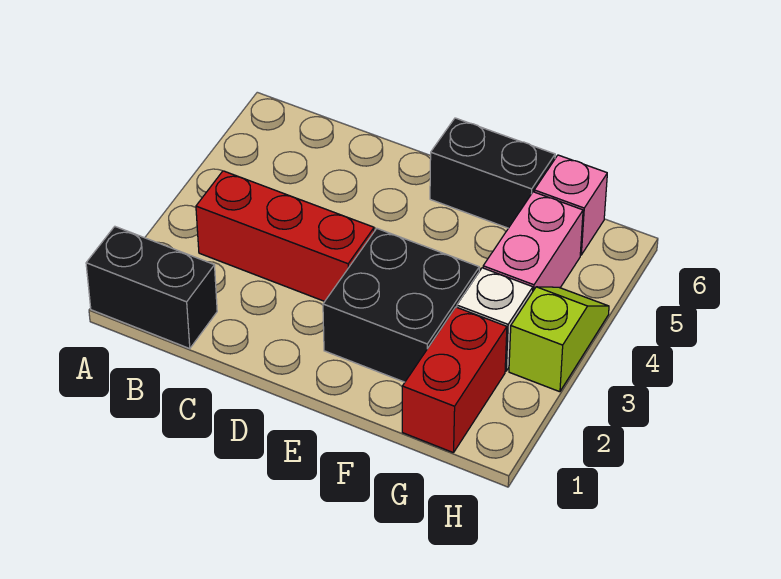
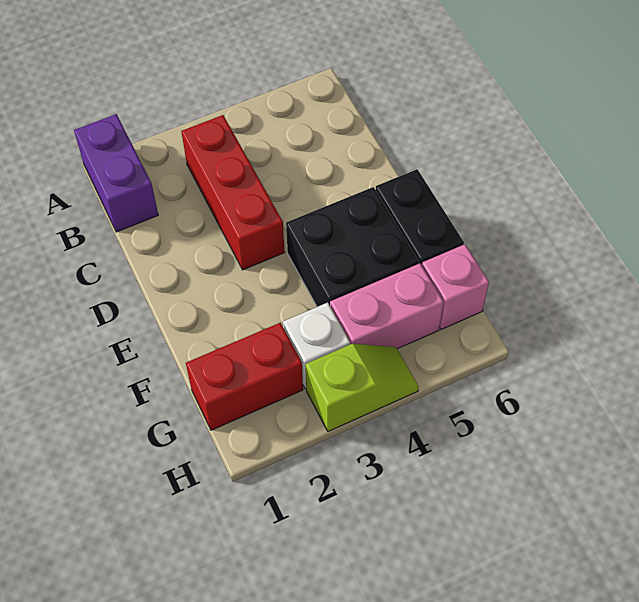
black brick A1:B1 level 1 -> purple brick A1:B1 level 1
black brick E2:F3 level 1 -> black brick E4:F5 level 1

